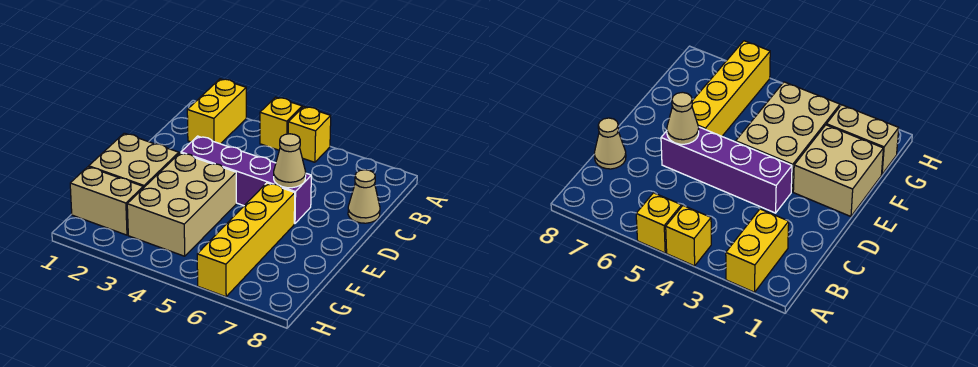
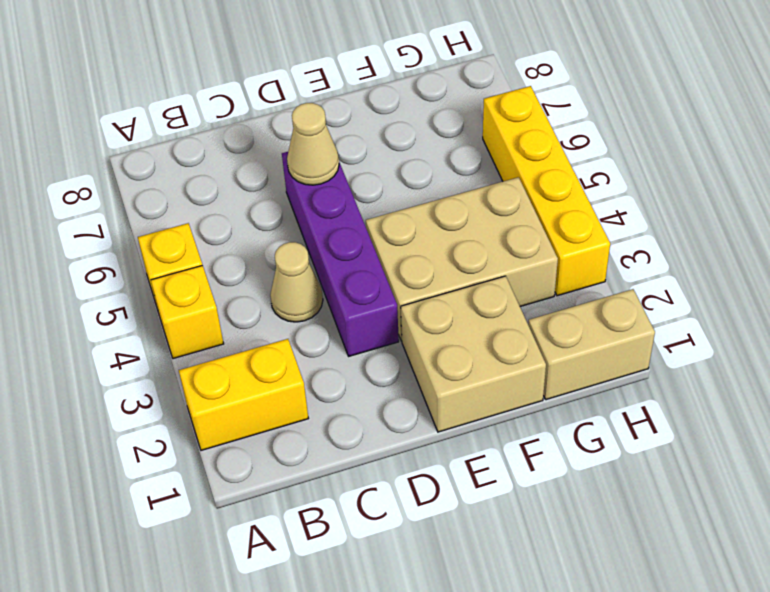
tan cone C8 level 1 -> tan cone C4 level 1
yellow brick E6:H6 level 1 -> yellow brick H3:H6 level 1
tan brick G1:G2 level 1 -> tan brick G1:H1 level 1

